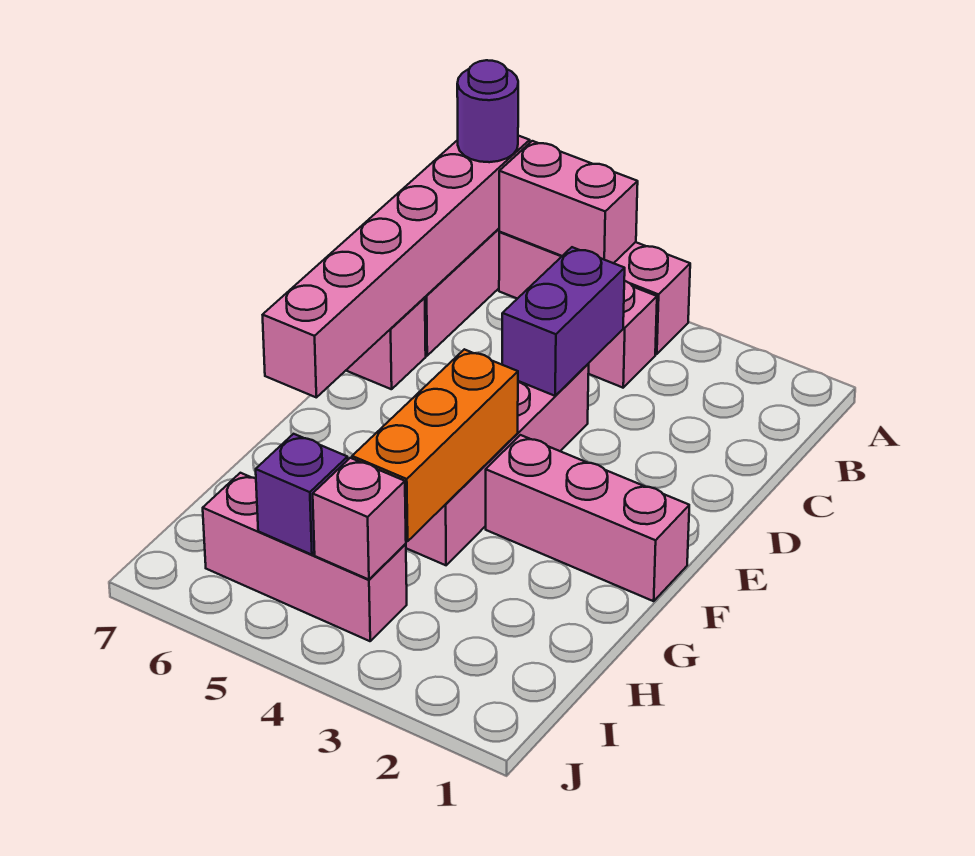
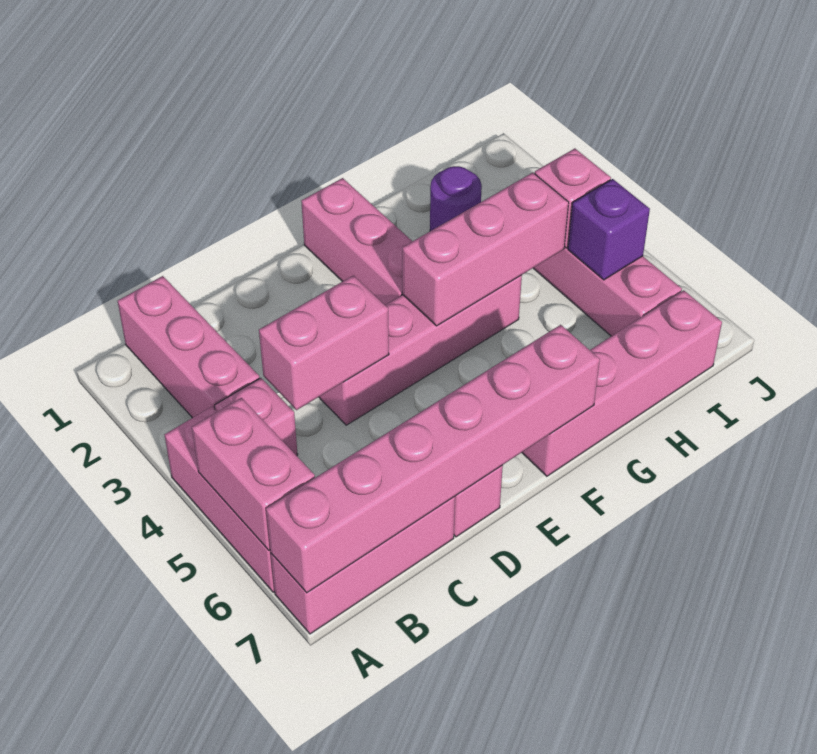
purple round brick A7 level 3 -> purple round brick H2 level 1
none -> pink brick B1:B3 level 1
purple brick C4:D4 level 2 -> pink brick C4:D4 level 2
orange brick F4:H4 level 2 -> pink brick F4:H4 level 2
none -> pink brick F7:I7 level 1

